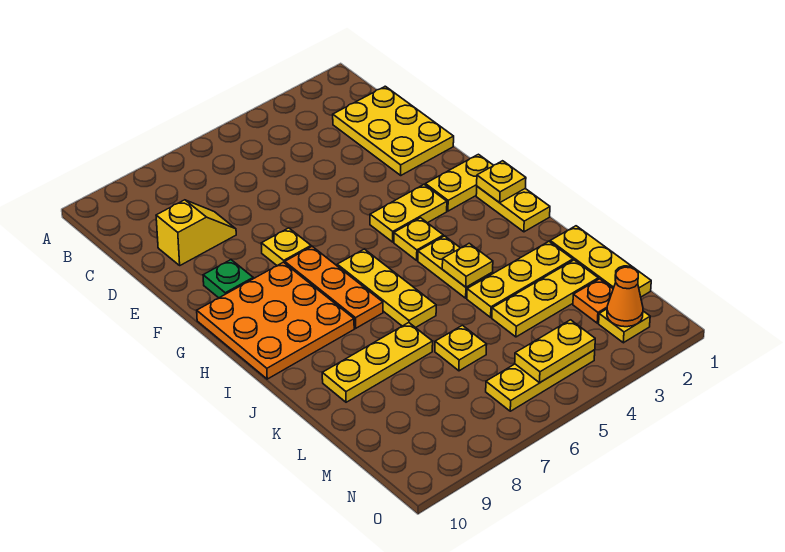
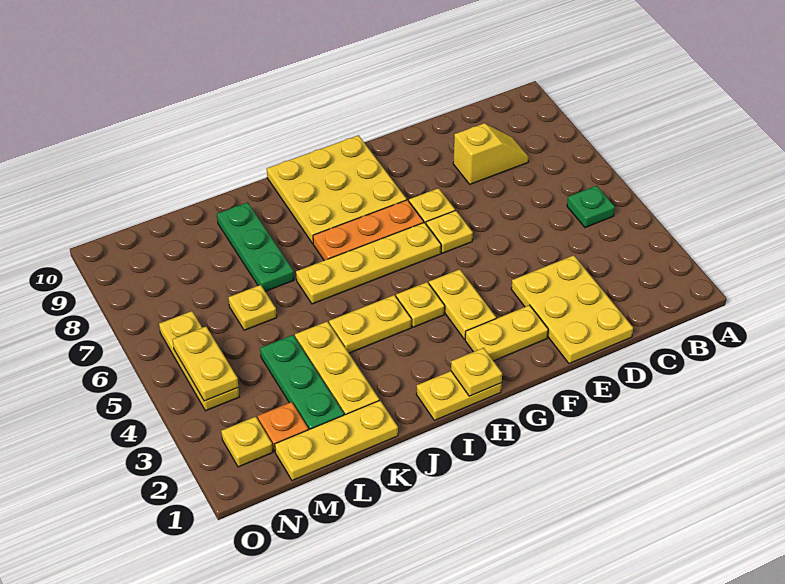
yellow plate C1:E2 level 1 -> yellow plate D1:E3 level 1
yellow slope D8:D9 level 1 top 9 -> yellow slope C8:D8 level 1 top D
green plate F9 level 1 -> green plate B5 level 1
yellow plate G1:G2 level 1 -> yellow plate F2:G2 level 1
orange plate G8:I10 level 1 -> yellow plate G8:I10 level 1
yellow plate H6:J6 level 1 -> yellow plate G6:J6 level 1
yellow plate J4 level 2 -> yellow plate F6 level 1
yellow plate K7:K9 level 1 -> green plate K7:K9 level 1
yellow plate L2:L4 level 1 -> green plate L2:L4 level 1
orange cone N2 level 2 -> none

